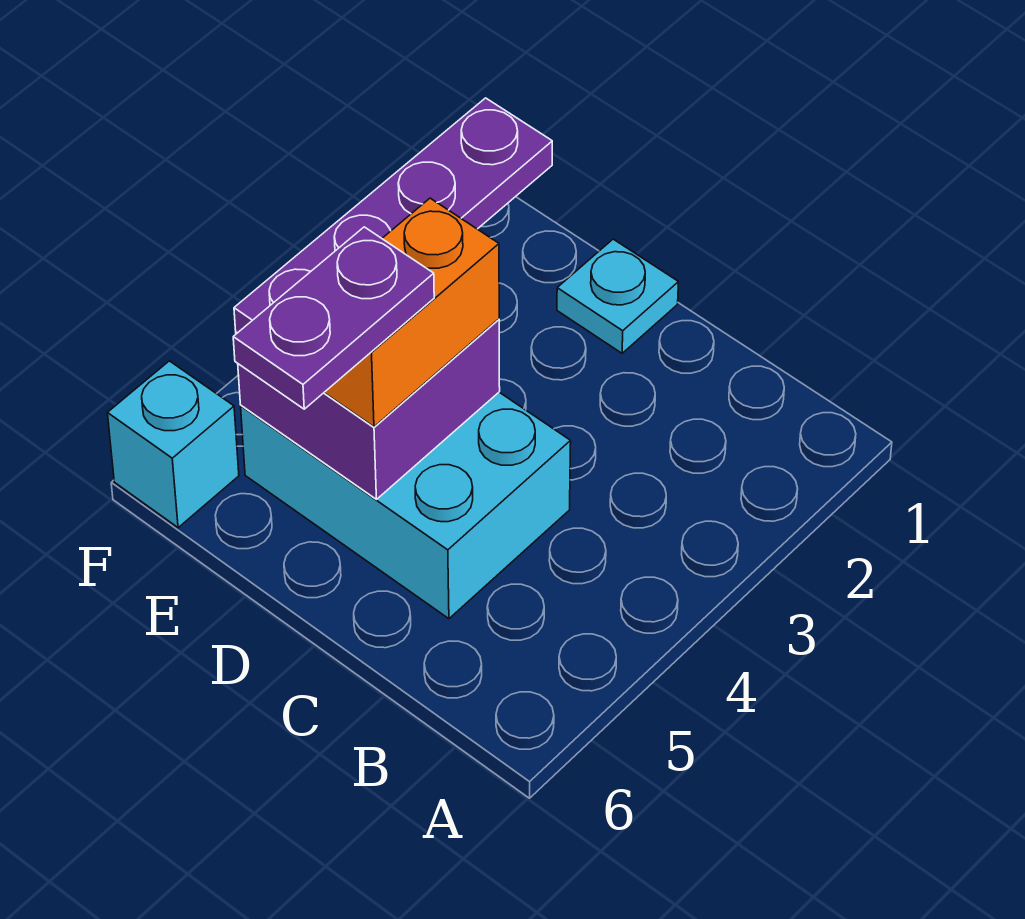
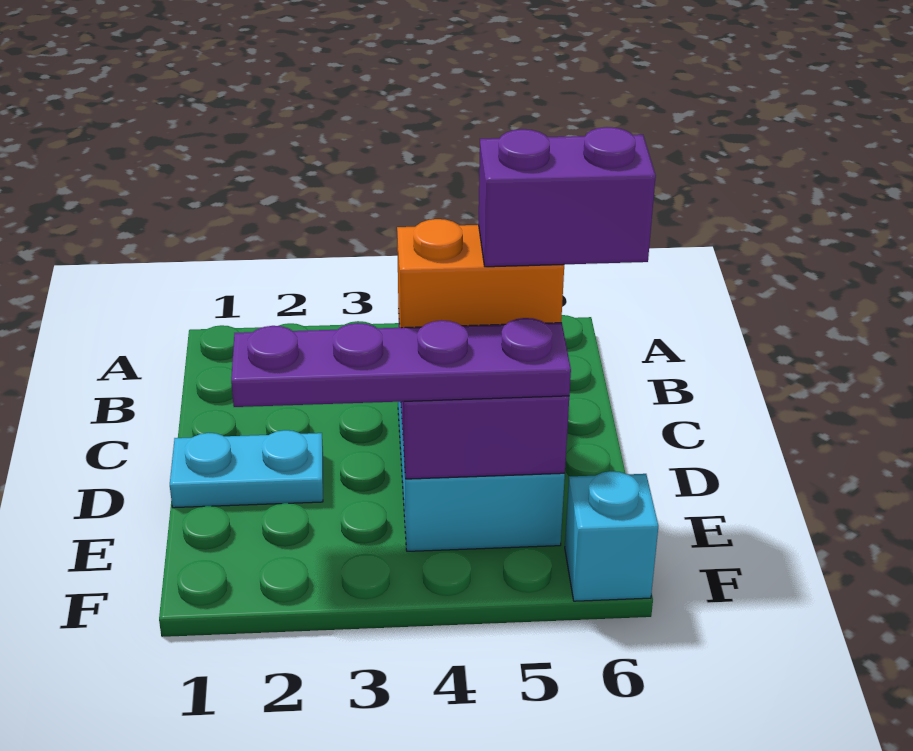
cyan plate D1 level 1 -> cyan plate D1:D2 level 1
purple plate D5:D6 level 4 -> purple brick D5:D6 level 4

